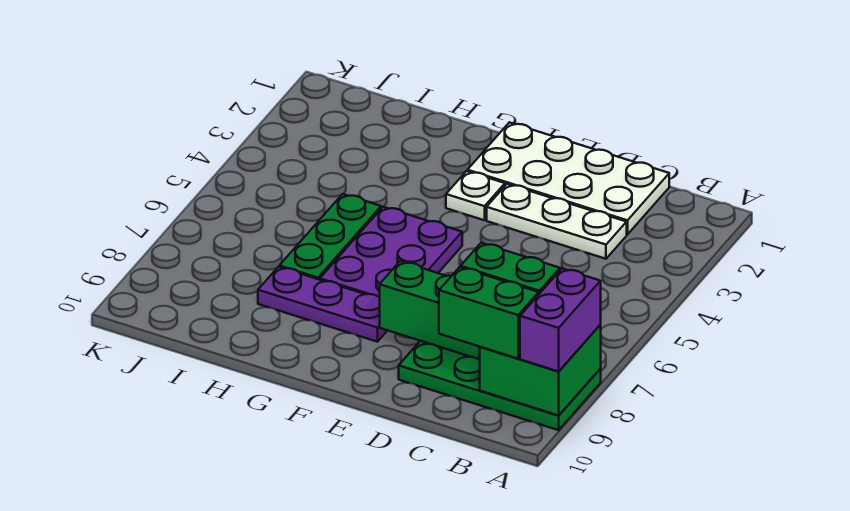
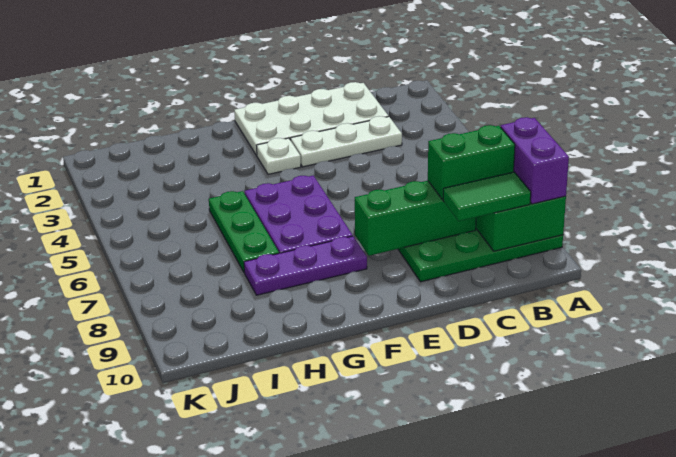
green brick B9:C9 level 3 -> green tile B9:C9 level 3

